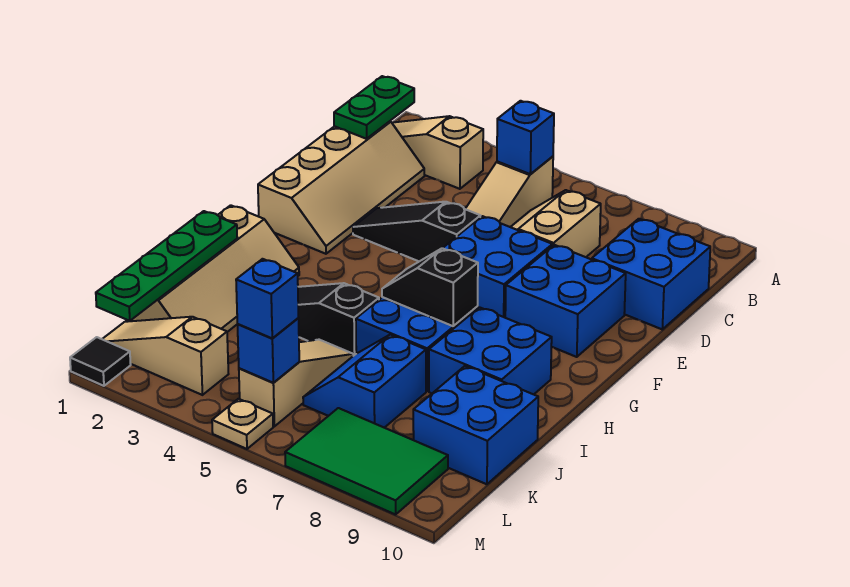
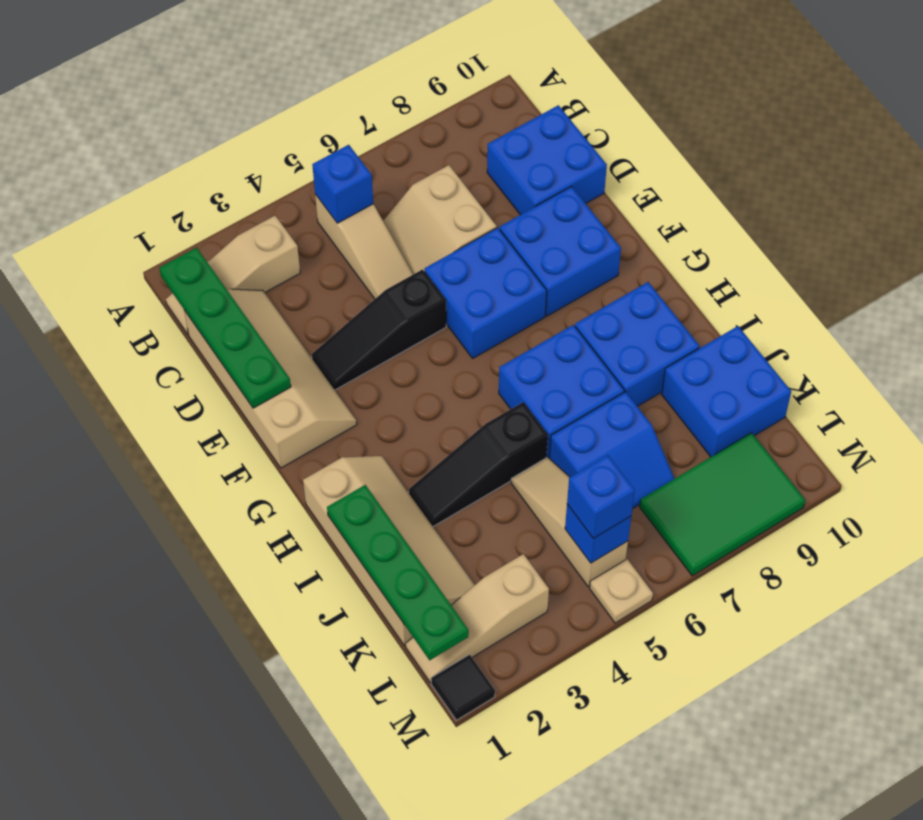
green plate B1:C1 level 2 -> green plate B1:E1 level 2
black slope H6:H7 level 2 top 7 -> none
blue slope J6:K7 level 1 top 7 -> blue slope J6:K7 level 1 top J

